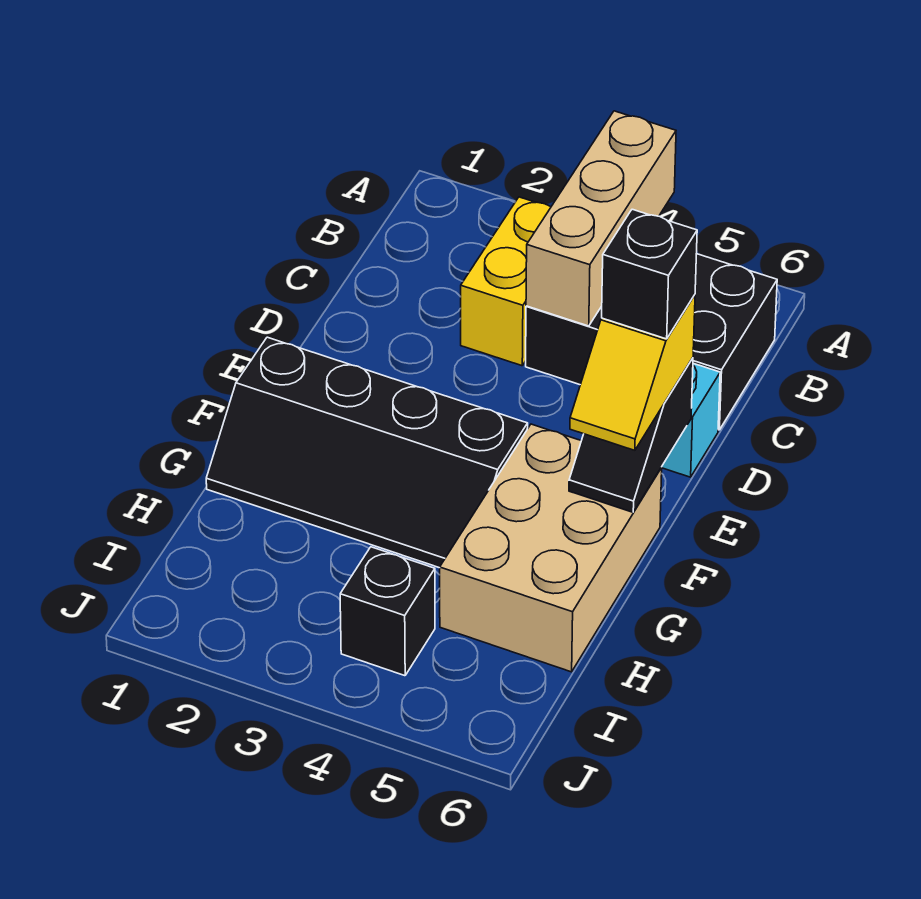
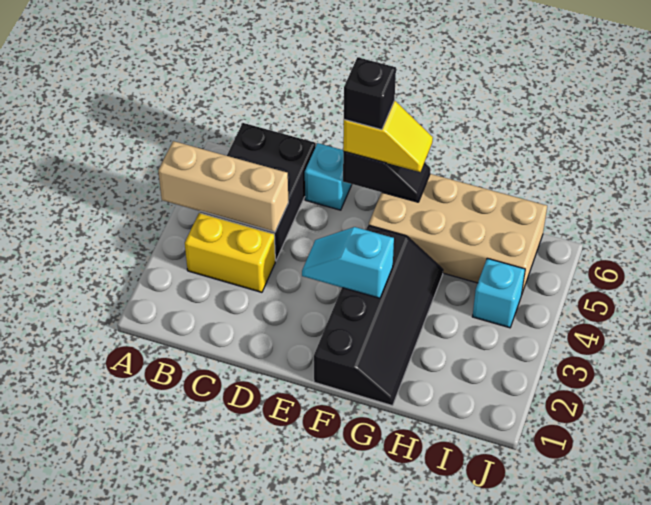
none -> cyan slope E3:F3 level 2 top F
tan brick F5:H6 level 1 -> tan brick F5:I6 level 1
black brick I4 level 1 -> cyan brick I4 level 1

